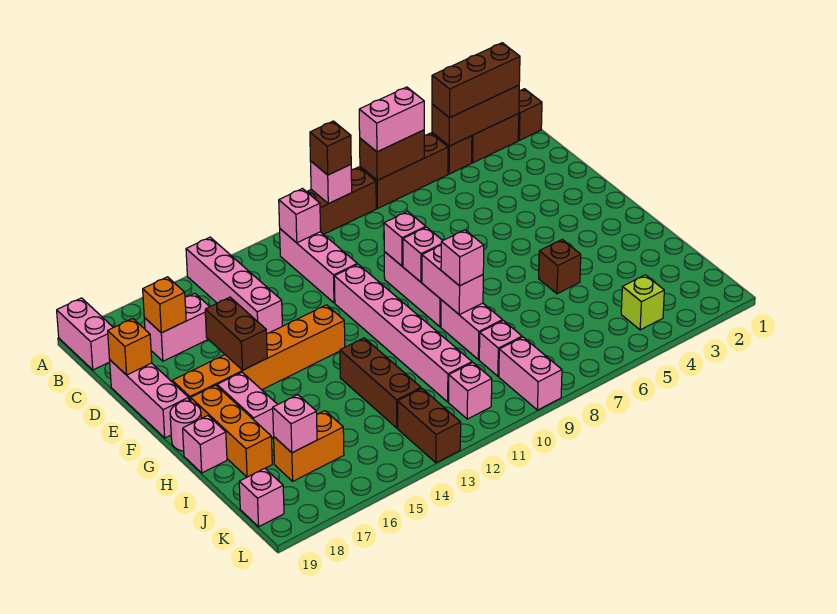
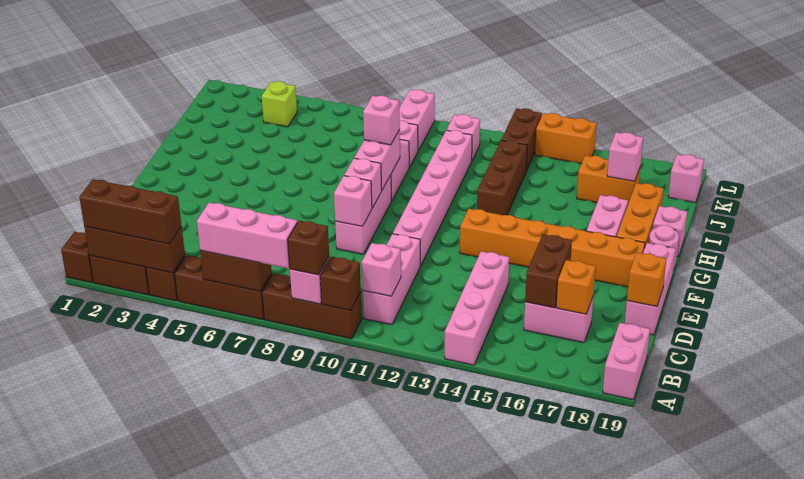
pink brick A6:A7 level 3 -> pink brick A6:A8 level 3
brown brick E16:F16 level 2 -> brown brick C16:D16 level 2
brown brick H5 level 1 -> brown brick A10 level 2
none -> orange brick L14:L15 level 1

